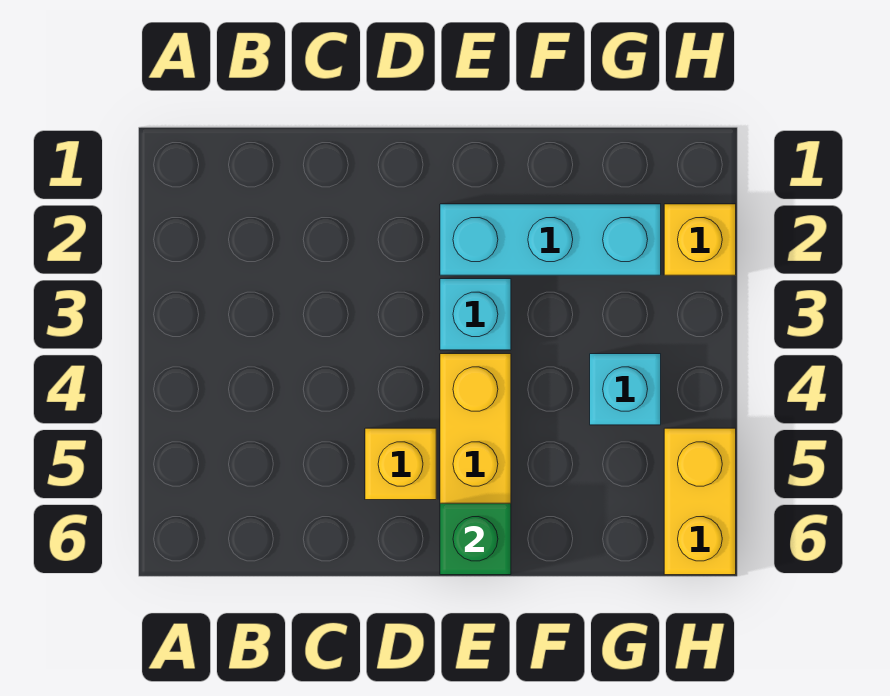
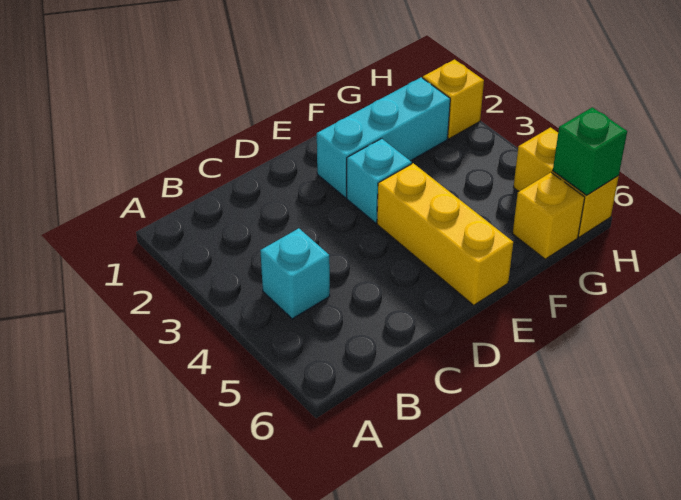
yellow brick D5 level 1 -> yellow brick G6 level 1
green brick E6 level 2 -> green brick H6 level 2
cyan brick G4 level 1 -> cyan brick B4 level 1

